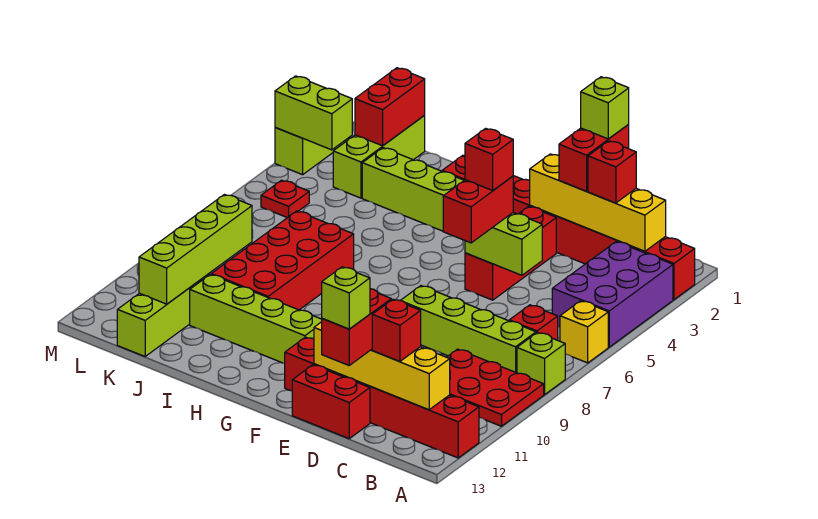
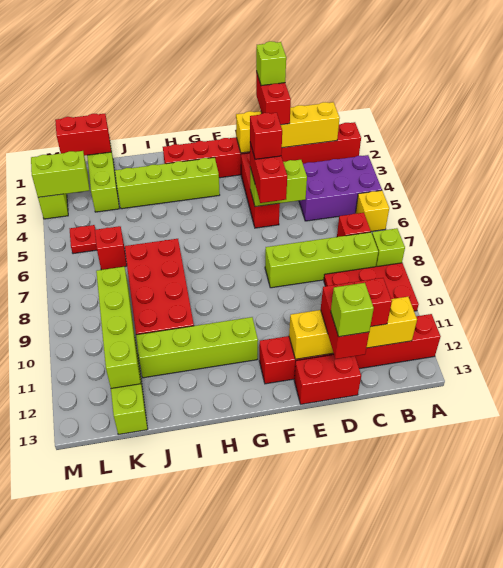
purple brick A3:B5 level 1 -> purple brick A4:C5 level 1
red brick C2 level 3 -> red brick K6 level 1
red brick K1:K2 level 2 -> red brick K1:L1 level 2

